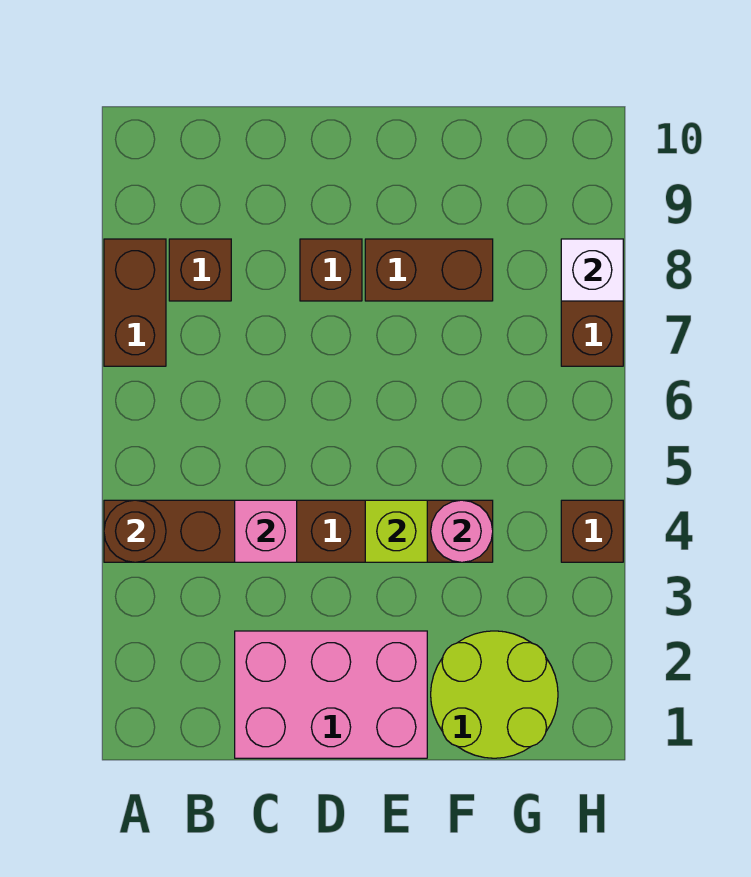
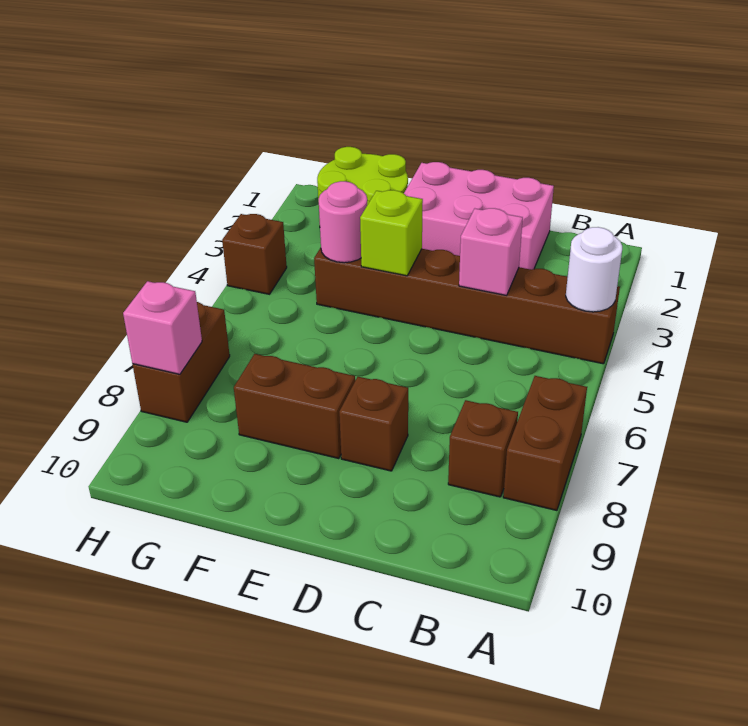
brown round brick A4 level 2 -> white round brick A4 level 2
white brick H8 level 2 -> pink brick H8 level 2

